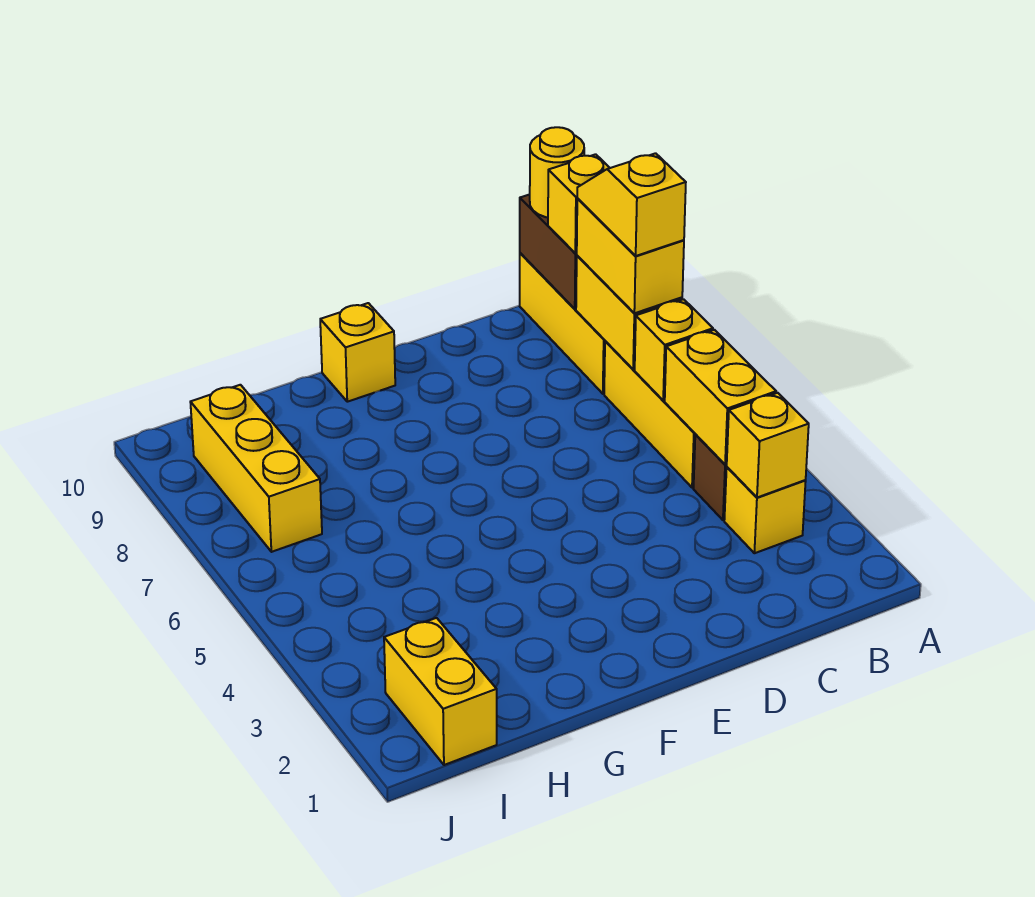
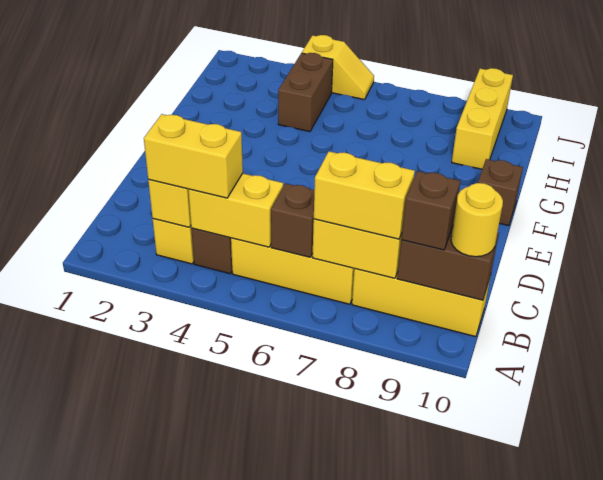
yellow brick B6 level 2 -> brown brick B6 level 2
yellow slope B7:B8 level 4 top 7 -> yellow slope J4:J5 level 1 top 4
yellow brick B9 level 3 -> brown brick B9 level 3
yellow brick F10 level 1 -> brown brick F10 level 1
none -> brown brick H4:I4 level 1
yellow brick I1:I2 level 1 -> yellow brick B3:B4 level 3
yellow brick I7:I9 level 1 -> yellow brick H9:J9 level 1

